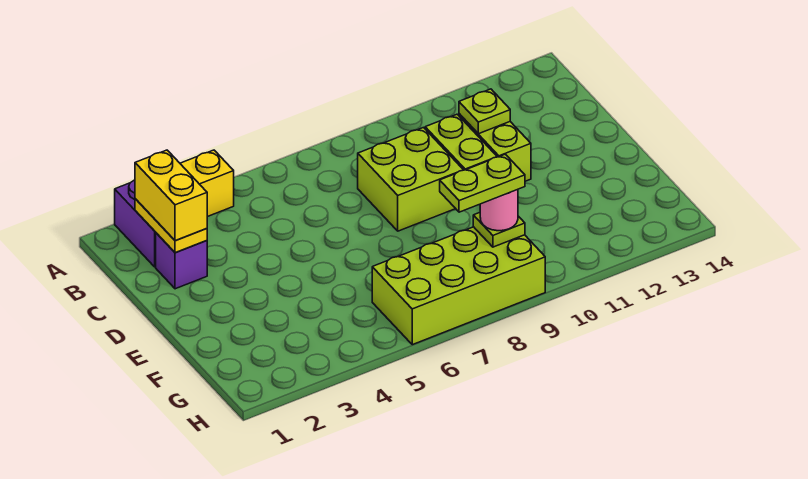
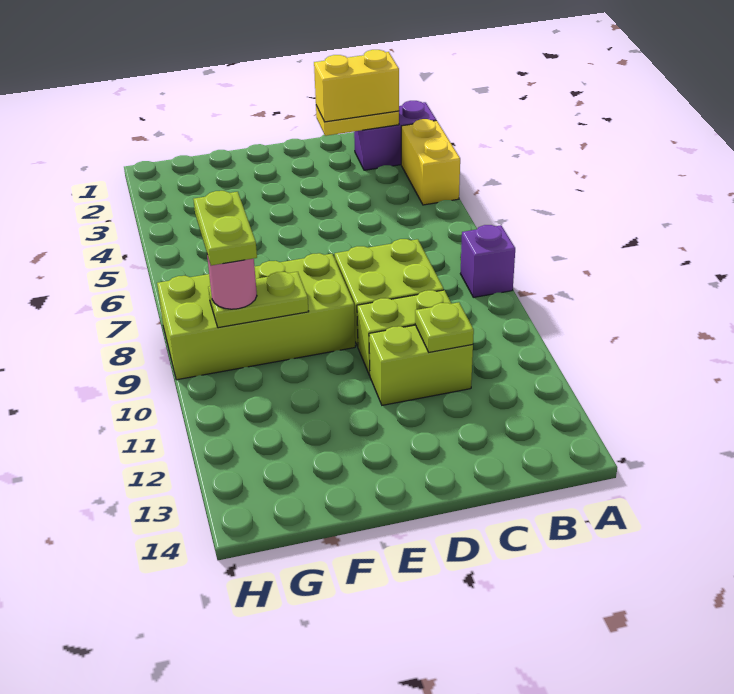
purple brick C2 level 1 -> purple brick A8 level 1
lime brick G6:H9 level 1 -> lime brick E8:H9 level 1
lime plate G9 level 2 -> lime plate F9:G9 level 2

